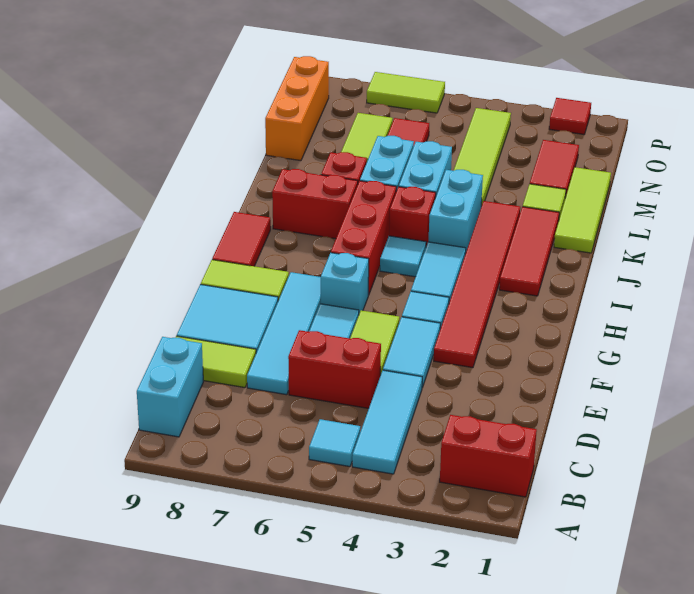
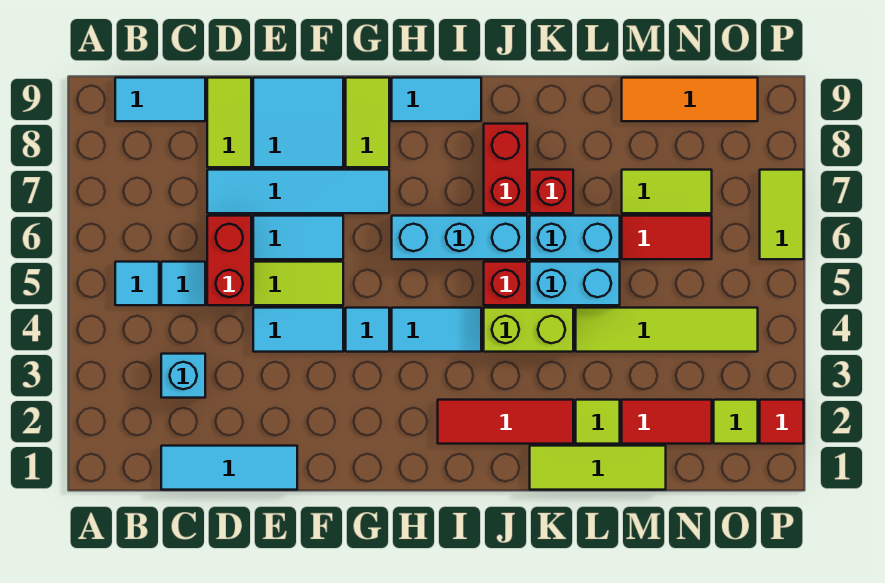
red brick B1:B2 level 1 -> none
cyan tile B4:D4 level 1 -> cyan tile C1:E1 level 1
cyan brick B9:C9 level 1 -> cyan tile B9:C9 level 1
red tile F3:K3 level 1 -> none
cyan brick G6 level 1 -> cyan brick C3 level 1
red brick H6:J6 level 1 -> cyan brick H6:J6 level 1
red tile H9:I9 level 1 -> cyan tile H9:I9 level 1
cyan tile I5 level 1 -> cyan tile C5 level 1
cyan brick J4:K4 level 1 -> lime brick J4:K4 level 1
orange brick M9:O9 level 1 -> orange tile M9:O9 level 1
none -> lime tile O2 level 1

